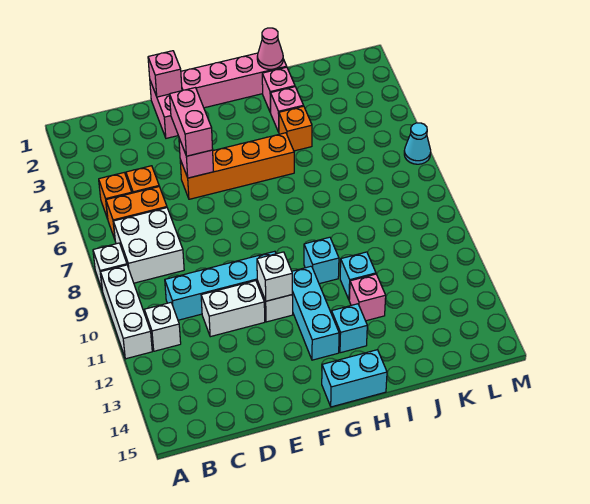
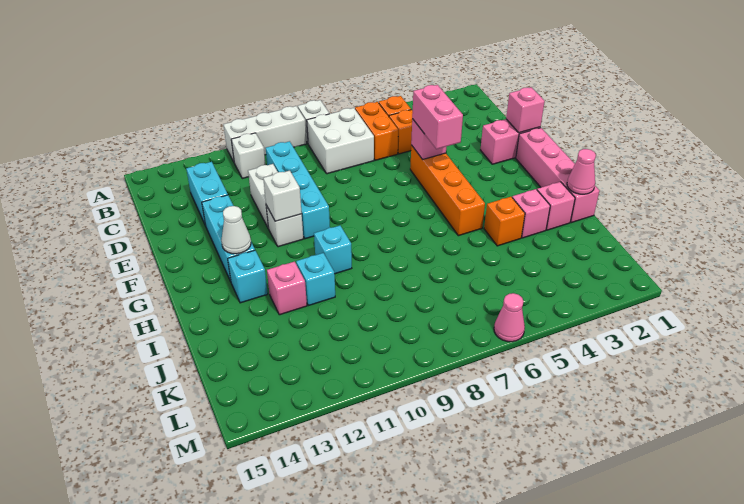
pink brick E4:E5 level 3 -> pink brick E5:F5 level 3
cyan brick G11:G13 level 1 -> cyan brick E13:G13 level 1
none -> white cone G13 level 2
cyan brick G15:H15 level 1 -> cyan brick C13:D13 level 1
cyan cone M6 level 1 -> pink cone M6 level 1

